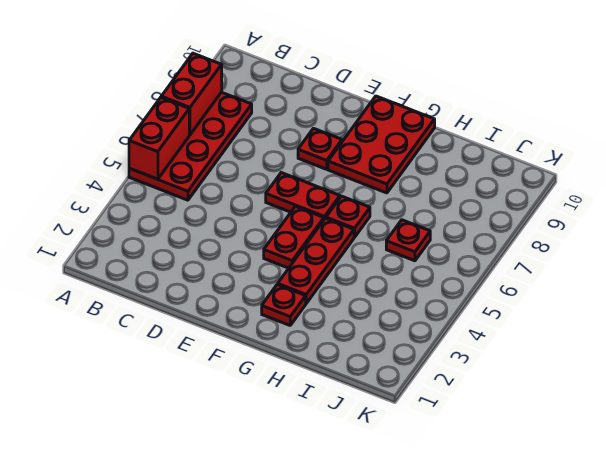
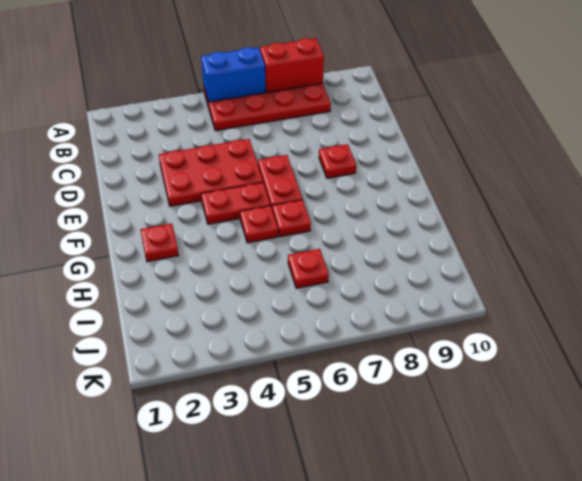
red brick A5:A6 level 2 -> blue brick A5:A6 level 2
red plate F8:G10 level 1 -> red plate D3:E5 level 1
red plate G3:G5 level 1 -> red plate G5 level 1

